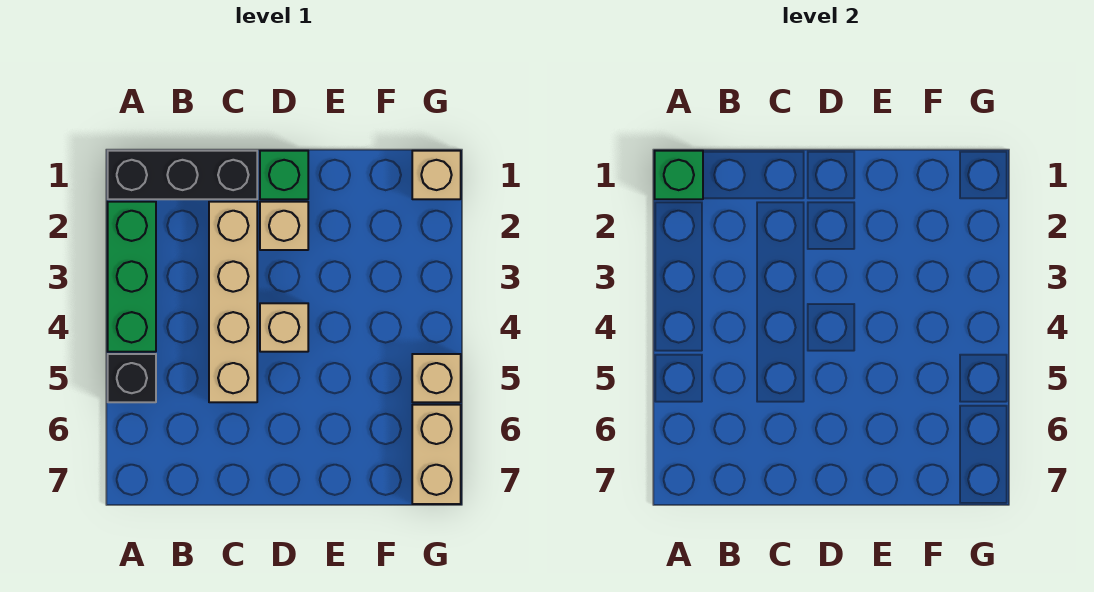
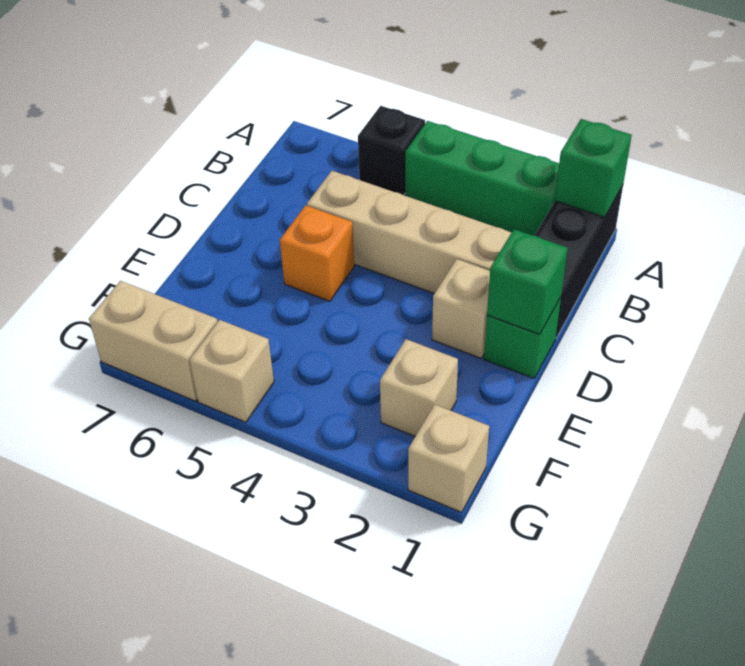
none -> green brick D1 level 2
tan brick D4 level 1 -> tan brick F2 level 1
none -> orange brick D5 level 1

